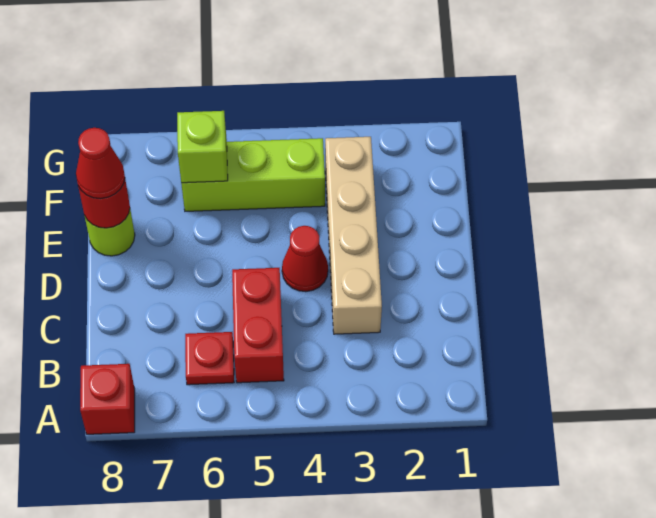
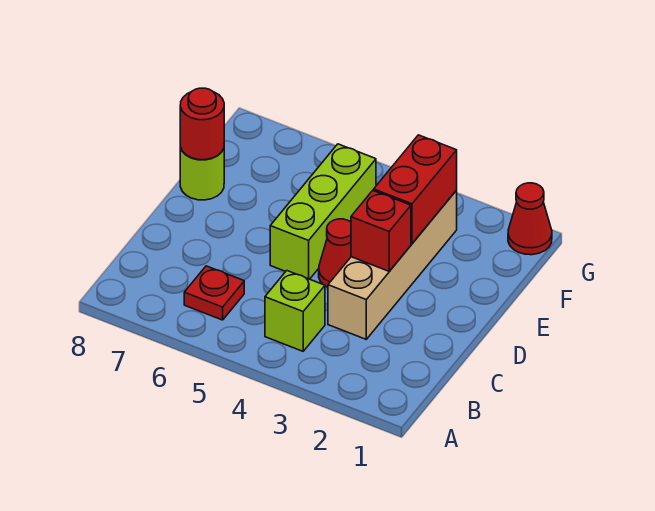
red brick A8 level 1 -> red brick D3 level 2
red brick B5:C5 level 1 -> red brick E3:F3 level 2
red cone E8 level 3 -> red cone G1 level 1
lime brick F4:F6 level 1 -> lime brick D5:F5 level 1
lime brick F6 level 2 -> lime brick B4 level 1

